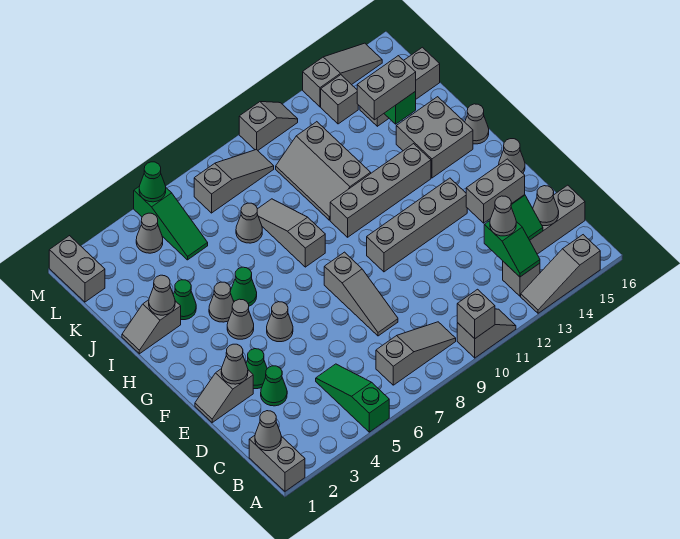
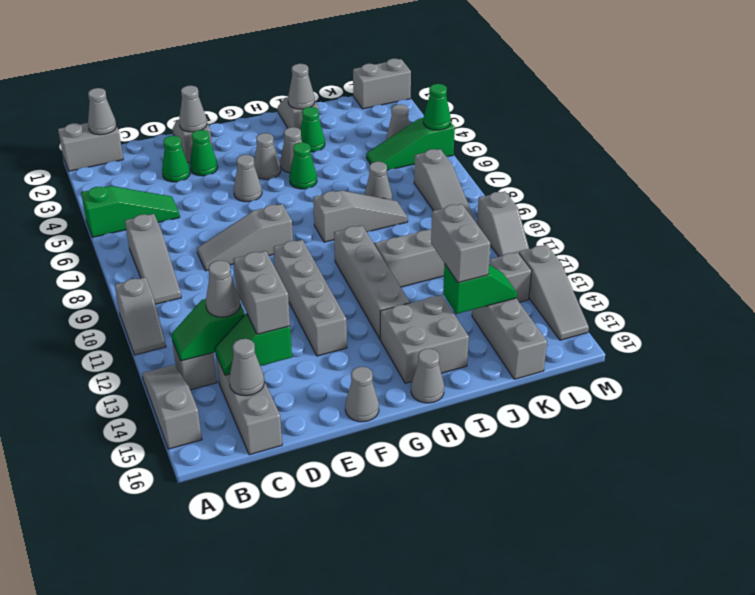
grey brick A10 level 2 -> none

